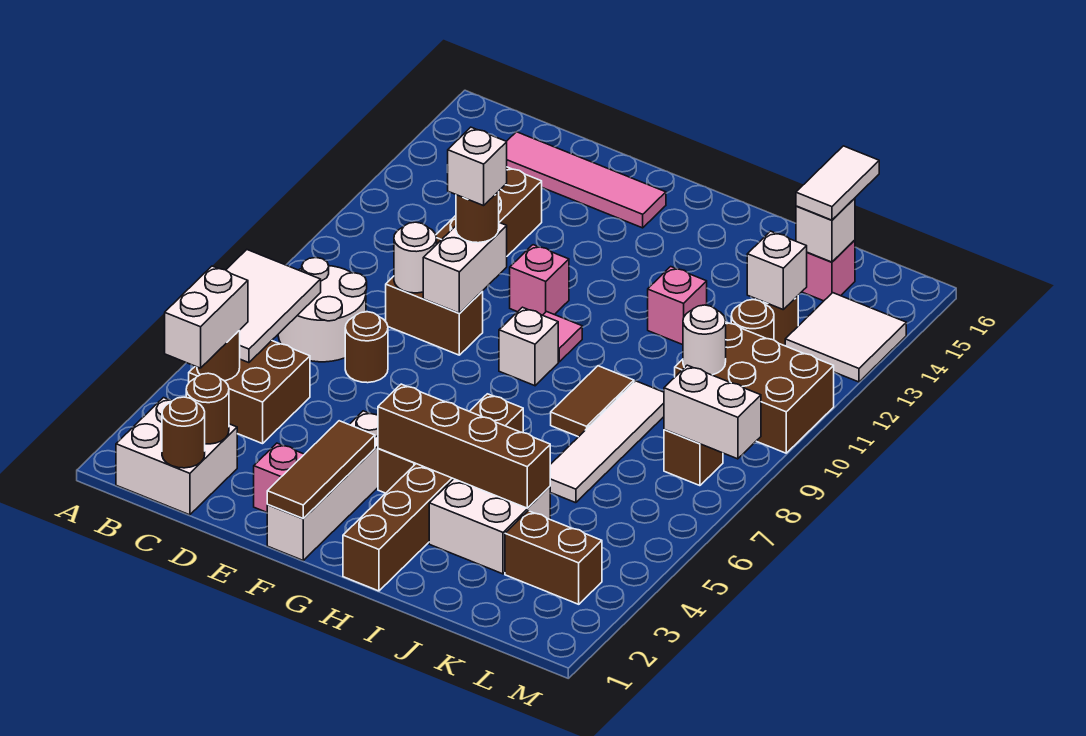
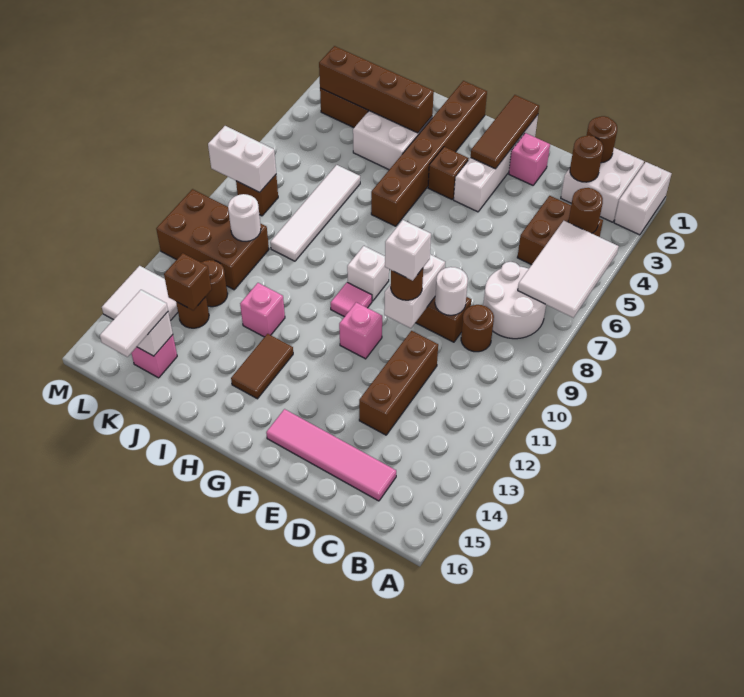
white brick B3:B4 level 3 -> white brick A1:A2 level 1
brown round brick D7 level 1 -> brown round brick C9 level 1
brown brick G4:J4 level 2 -> brown brick I3:L3 level 2
brown tile I8:I9 level 1 -> brown tile H13:H14 level 1
white brick K13 level 2 -> brown brick K13 level 2

